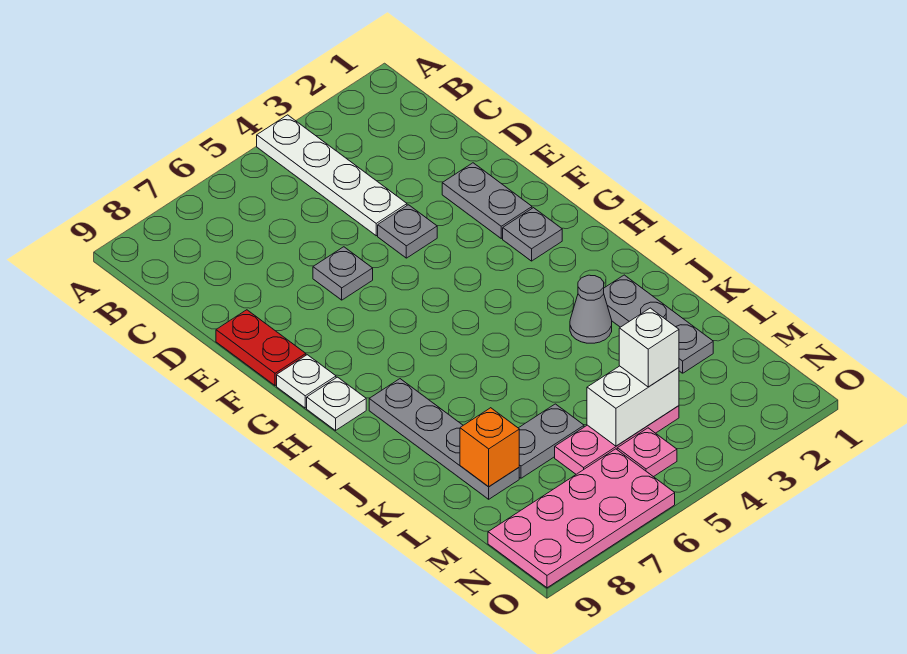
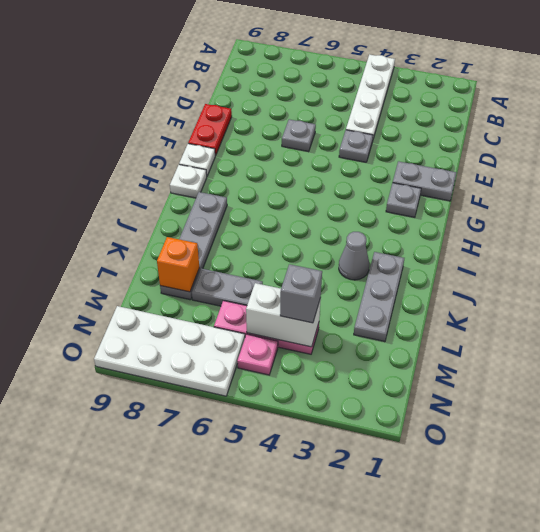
grey plate E2:F2 level 1 -> grey plate F1:F2 level 1
white brick M4 level 3 -> grey brick M4 level 3
pink plate N6:O9 level 1 -> white plate N6:O9 level 1

